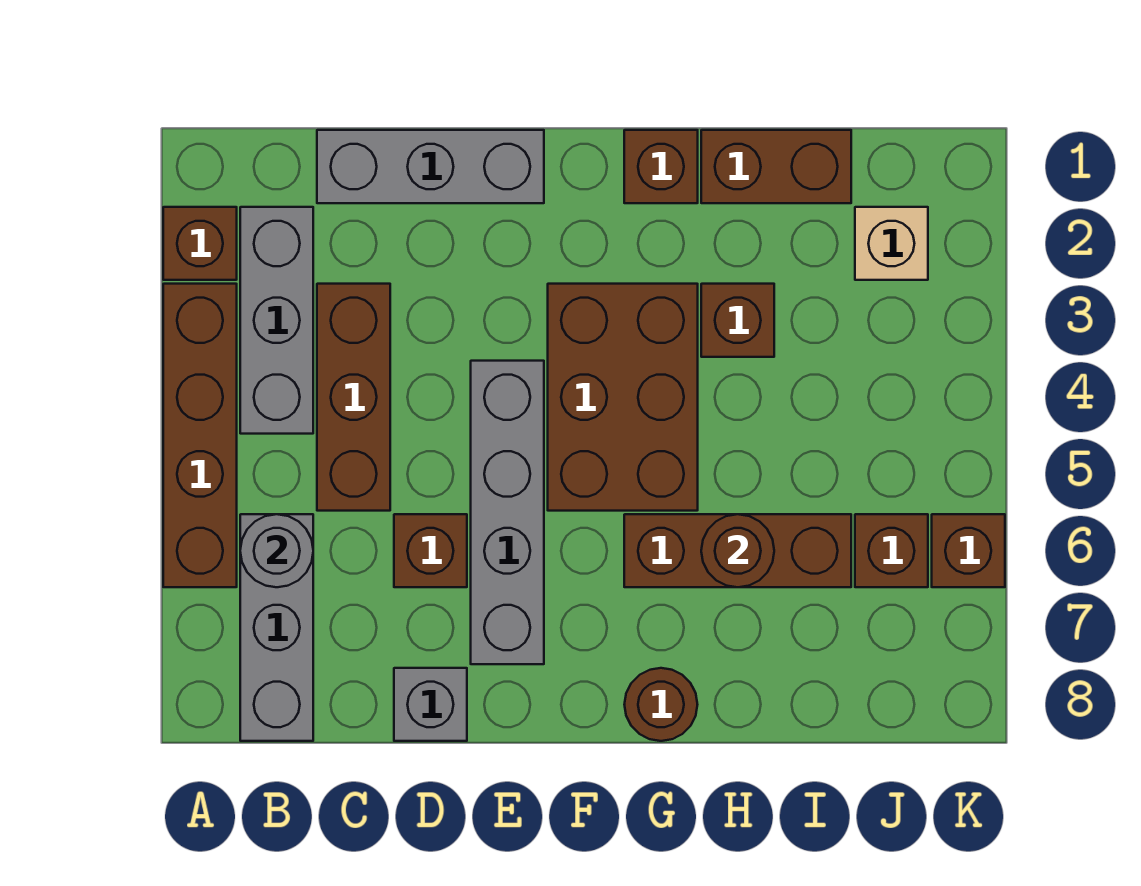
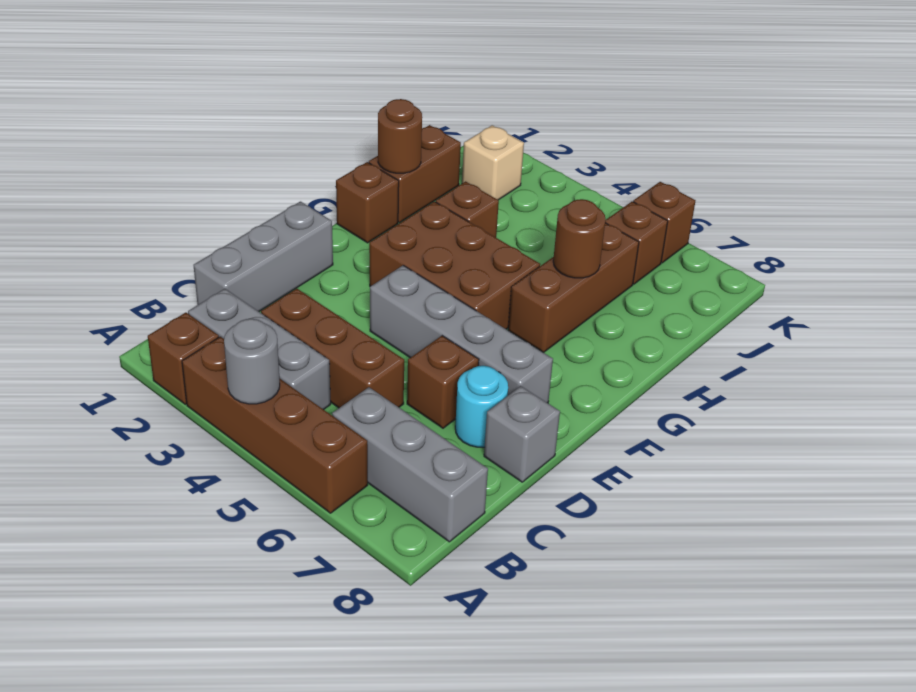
grey round brick B6 level 2 -> grey round brick A4 level 2
none -> cyan round brick D7 level 1
brown round brick G8 level 1 -> brown round brick H1 level 2

